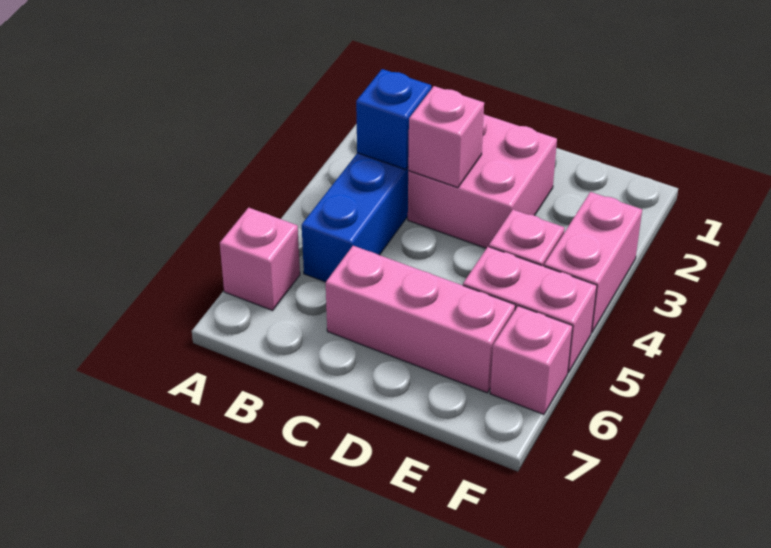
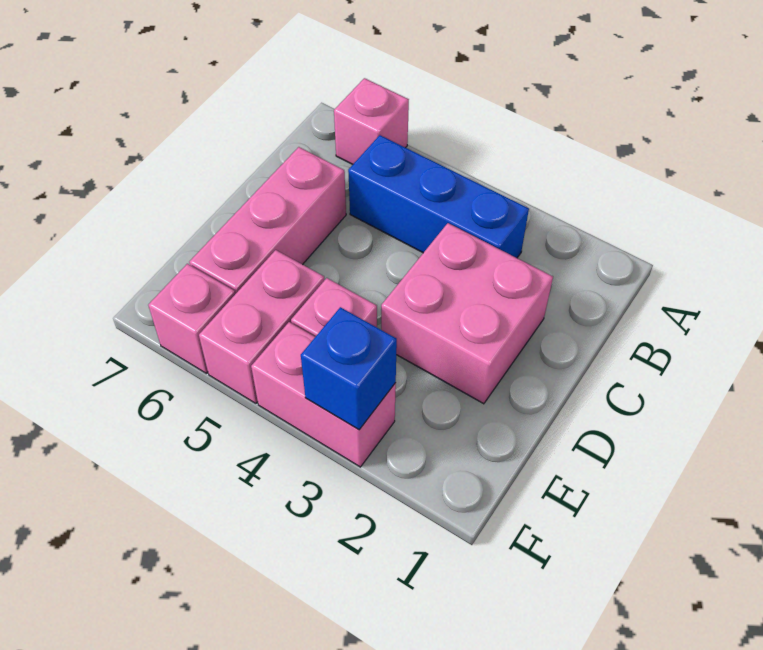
blue brick B3 level 2 -> blue brick F3 level 2
pink brick C3 level 2 -> none

